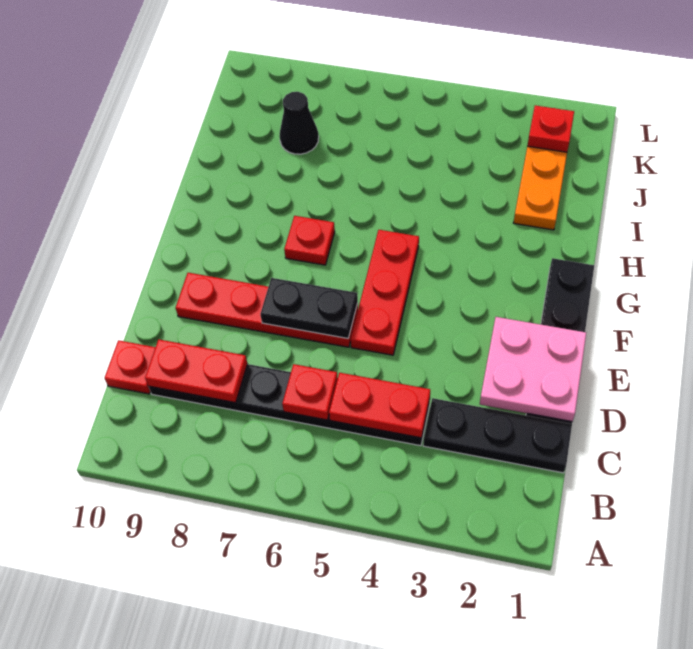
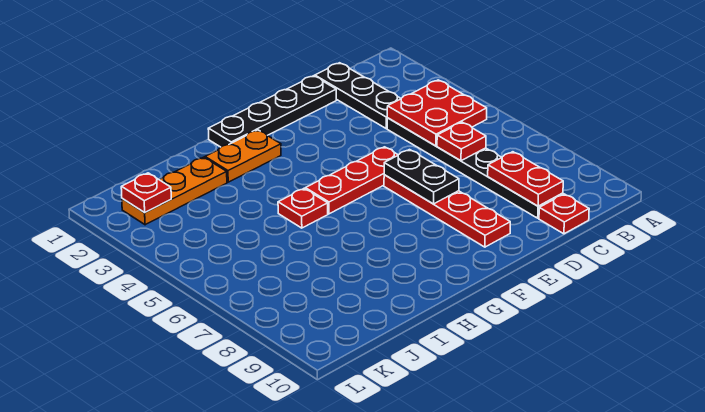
red plate C4:C5 level 2 -> red plate B4:C5 level 2
pink plate D1:E2 level 2 -> none
none -> orange plate G2:H2 level 1
red plate G7 level 1 -> red plate H5 level 1
black cone J8 level 1 -> none

